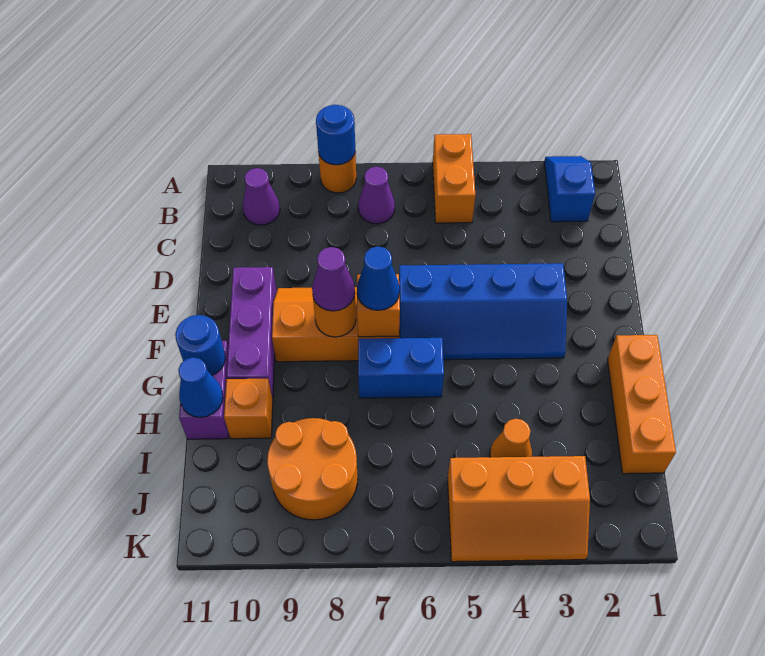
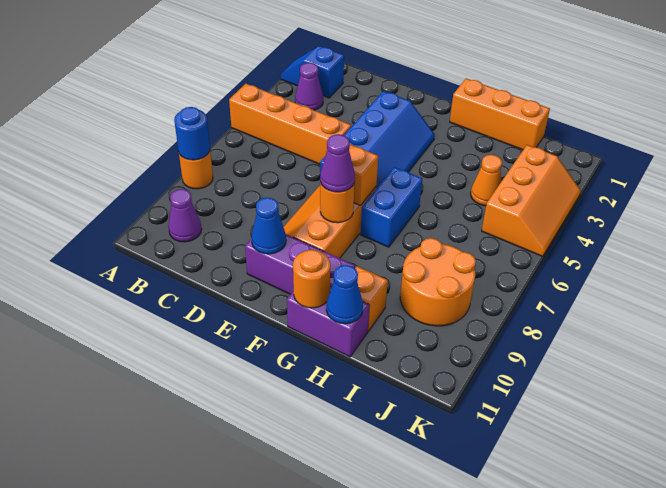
orange brick A5:B5 level 1 -> orange brick A5:D5 level 1
purple cone B7 level 1 -> purple cone B3 level 1
blue cone F7 level 3 -> blue cone E10 level 2
blue round brick G11 level 2 -> orange round brick G11 level 2

